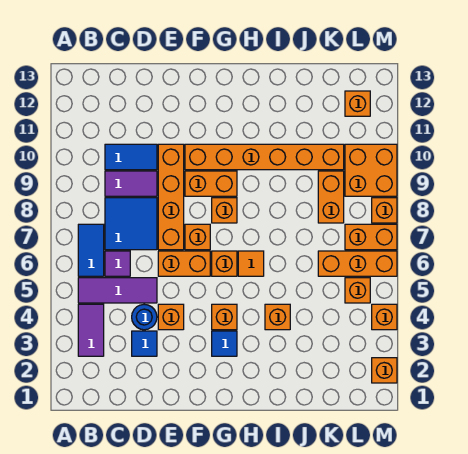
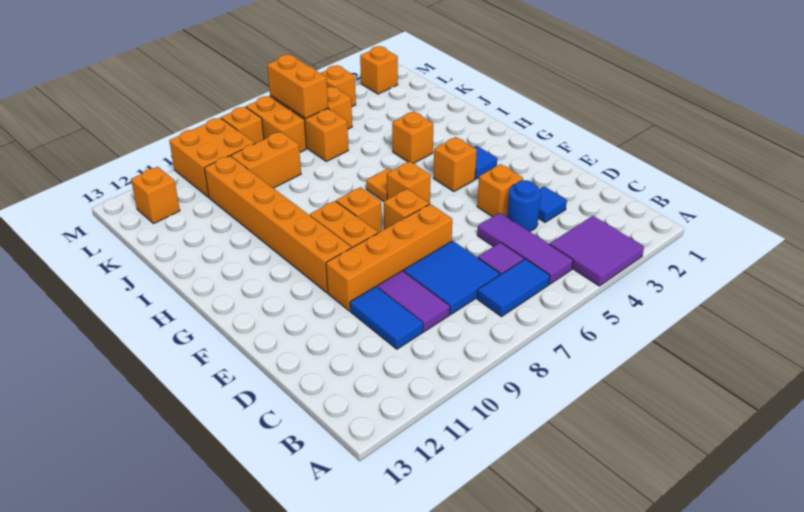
purple tile B3:B4 level 1 -> purple tile A3:B4 level 1
orange brick E6:F6 level 1 -> orange brick L6:M6 level 2

